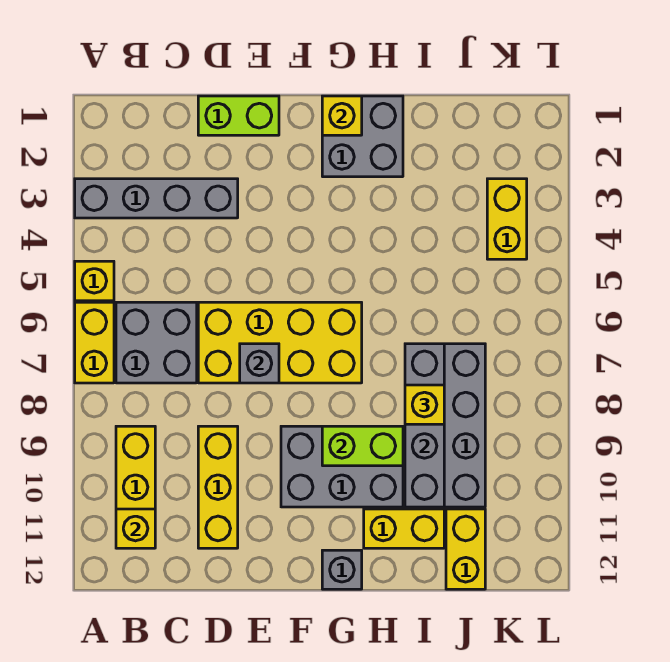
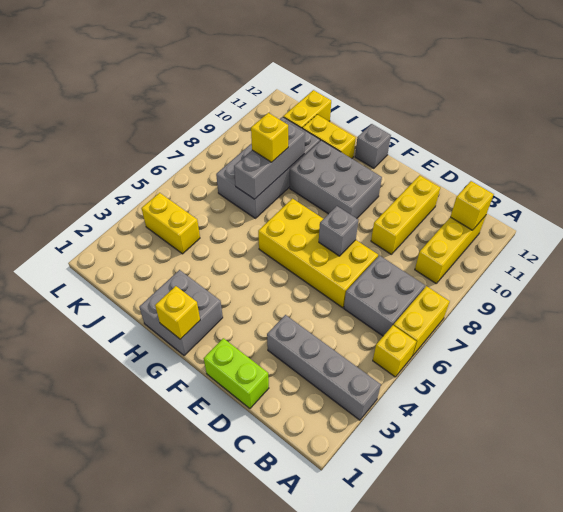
lime brick G9:H9 level 2 -> none
grey brick I7:I10 level 2 -> grey brick I7:I9 level 2
yellow brick K3:K4 level 1 -> yellow brick J4:K4 level 1

